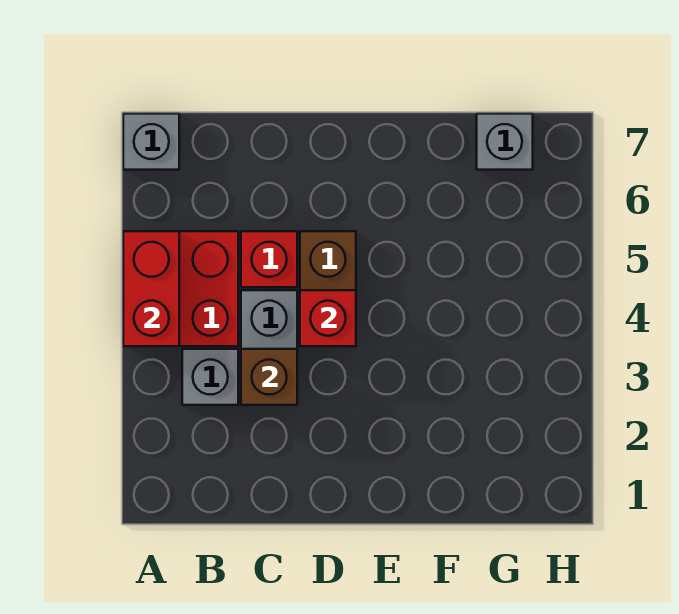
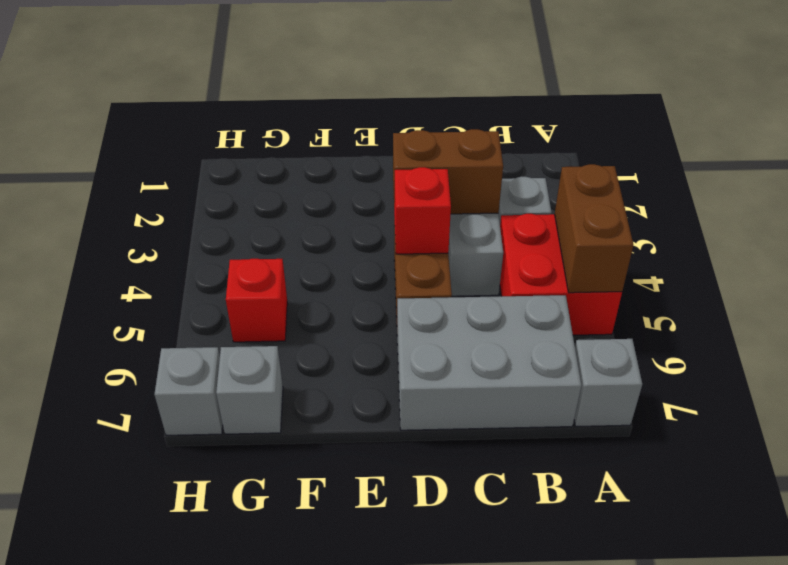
red brick A4:A5 level 2 -> brown brick A4:A5 level 2
none -> grey brick B6:D7 level 1
brown brick C3 level 2 -> brown brick C3:D3 level 2
red brick C5 level 1 -> red brick G5 level 1
none -> grey brick H7 level 1

